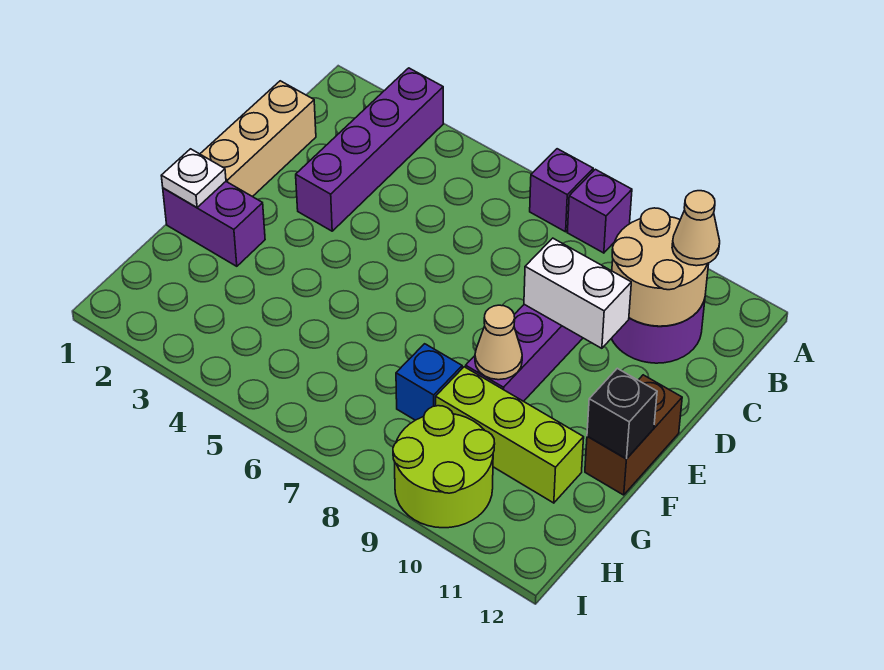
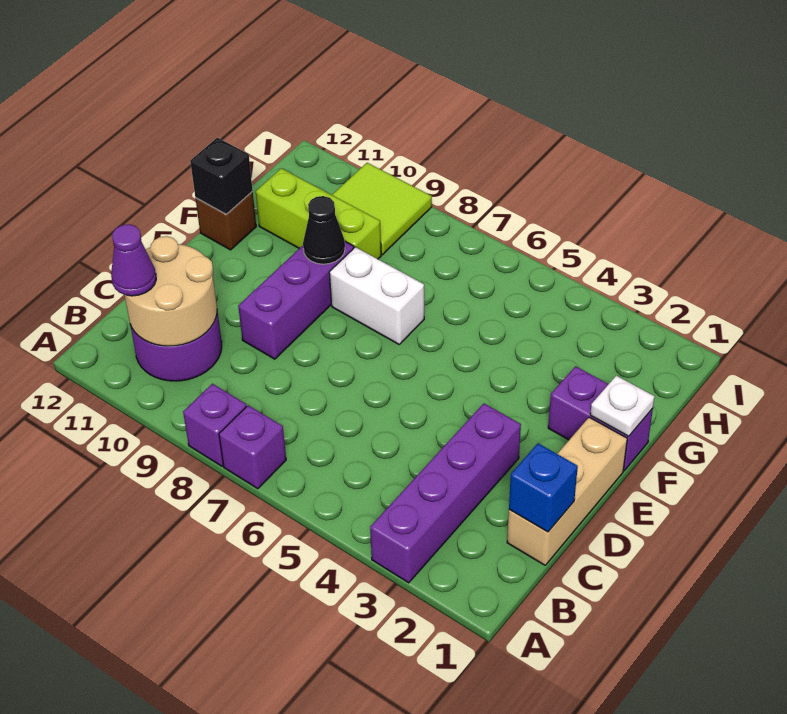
tan cone B11 level 3 -> purple cone B11 level 3
white brick D9:D10 level 2 -> white brick F7:F8 level 1
brown brick E12:F12 level 1 -> brown brick F12 level 1
tan cone F9 level 2 -> black cone F9 level 2
blue brick G8 level 1 -> blue brick C1 level 2
lime round brick H9:I10 level 1 -> lime tile H9:I10 level 1

